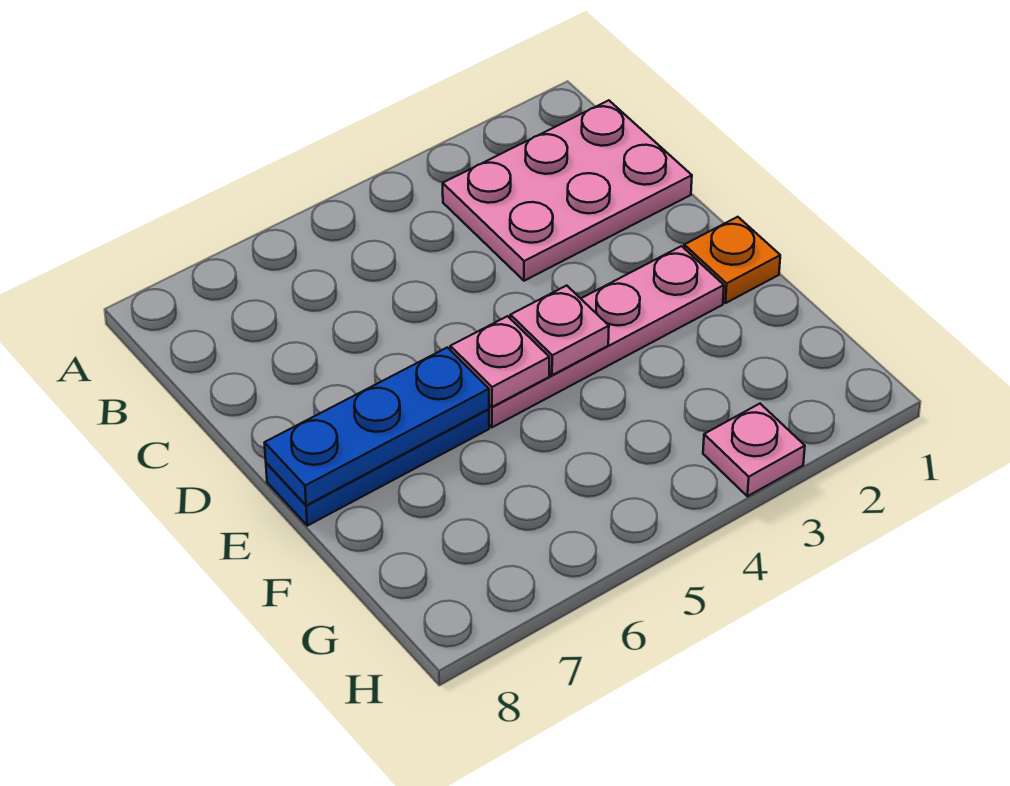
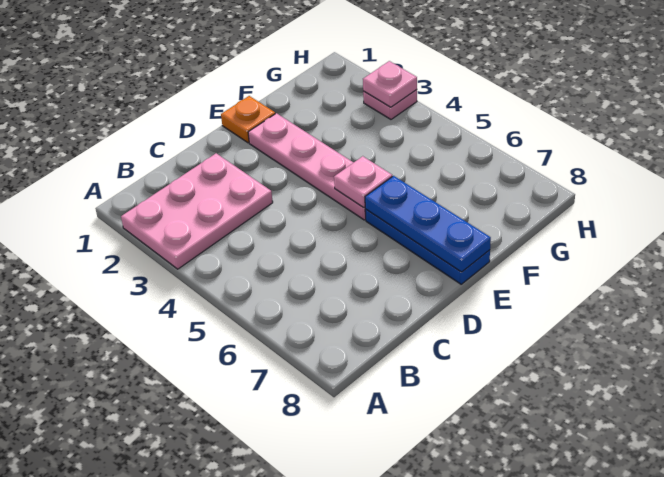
pink plate B1:C3 level 1 -> pink plate A2:C3 level 1
pink plate E4 level 2 -> pink plate H3 level 2

